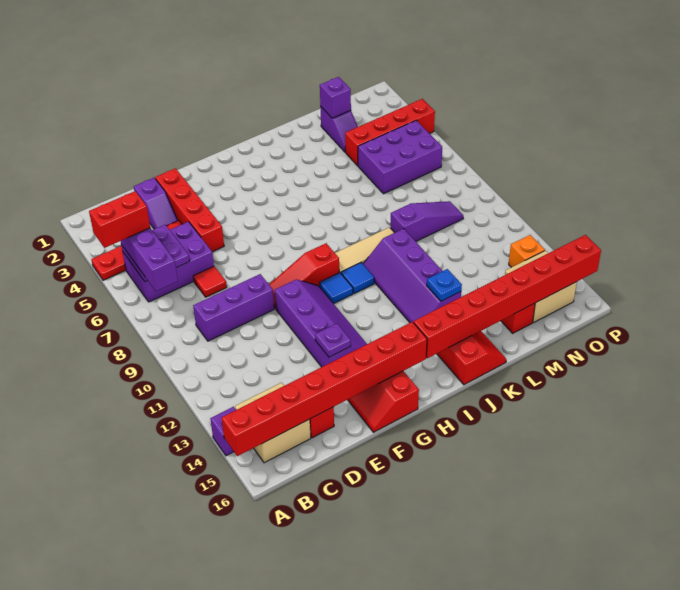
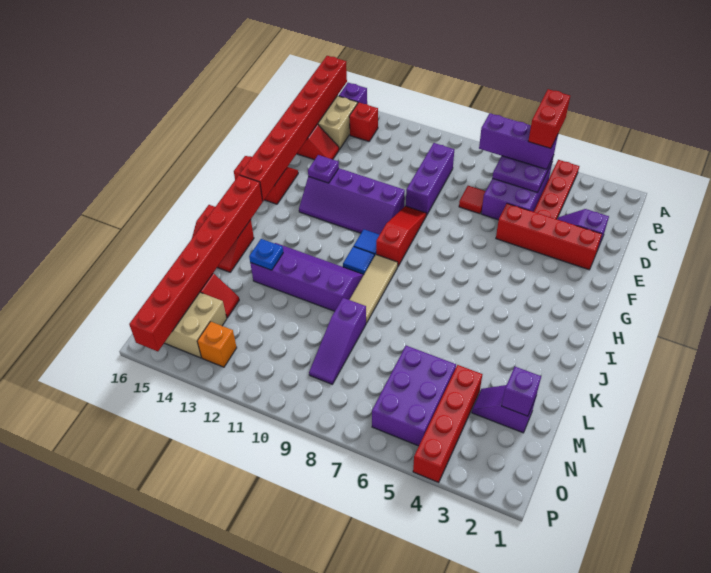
none -> red brick B13 level 1

